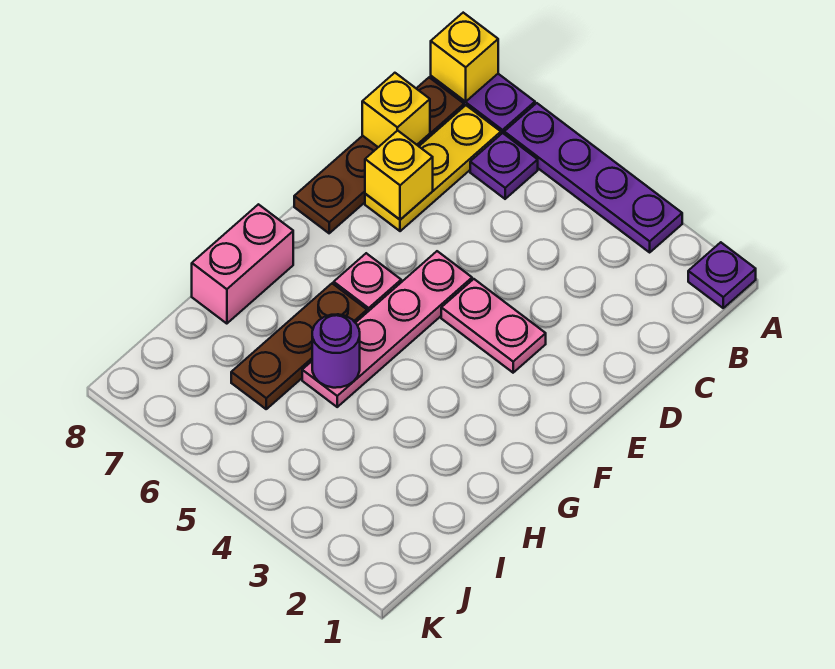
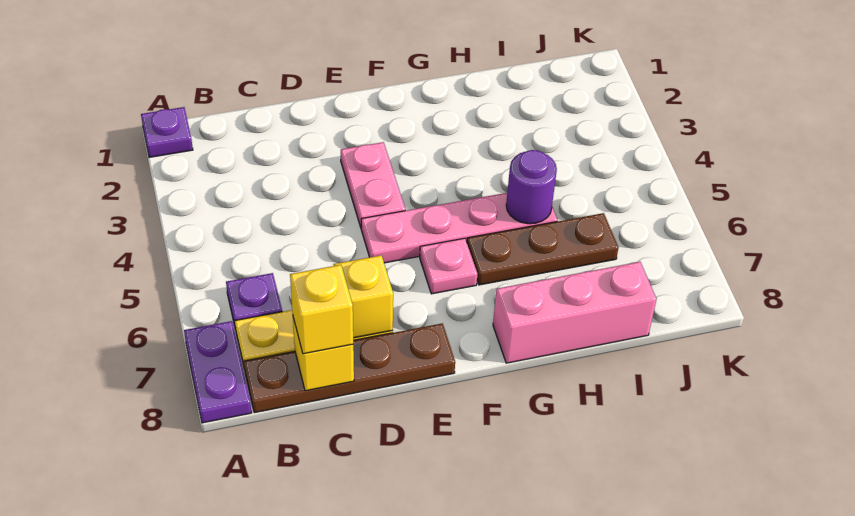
purple plate A3:A6 level 1 -> none
yellow brick A8 level 2 -> yellow brick C8 level 3
pink brick G8:H8 level 1 -> pink brick G8:I8 level 1

